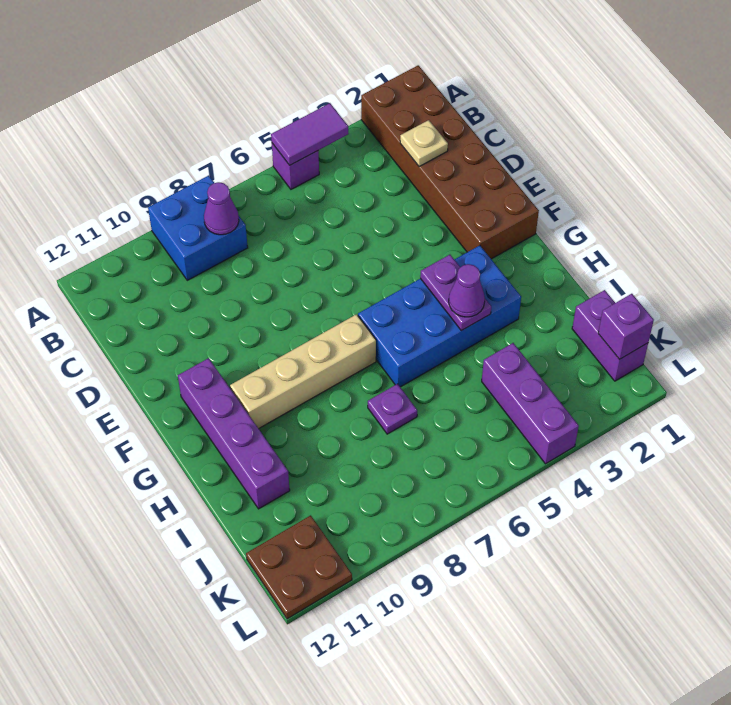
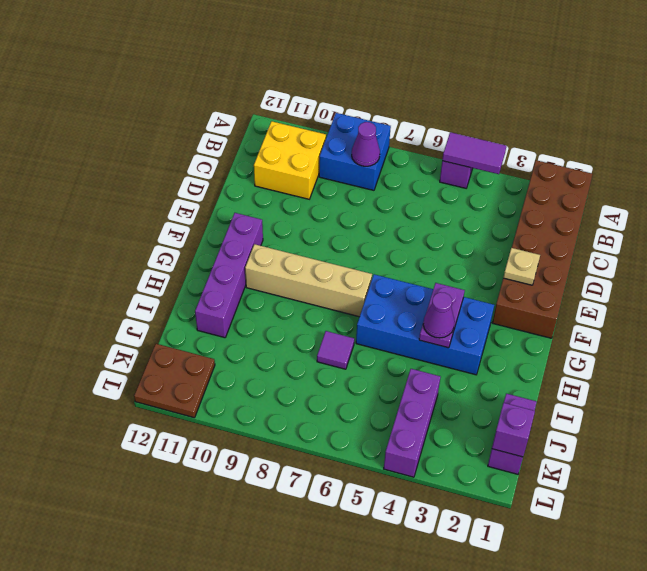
none -> yellow brick B10:C11 level 1
tan plate C2 level 2 -> tan plate E2 level 2
purple plate I7 level 1 -> purple tile I7 level 1

